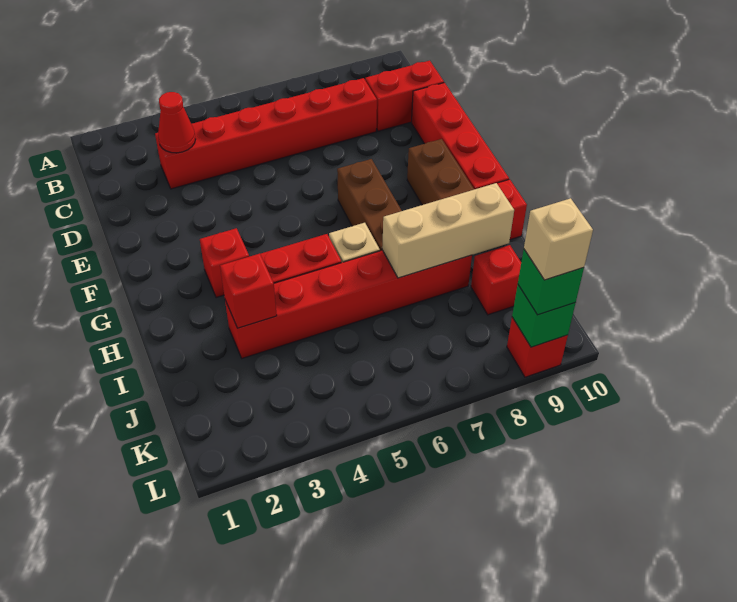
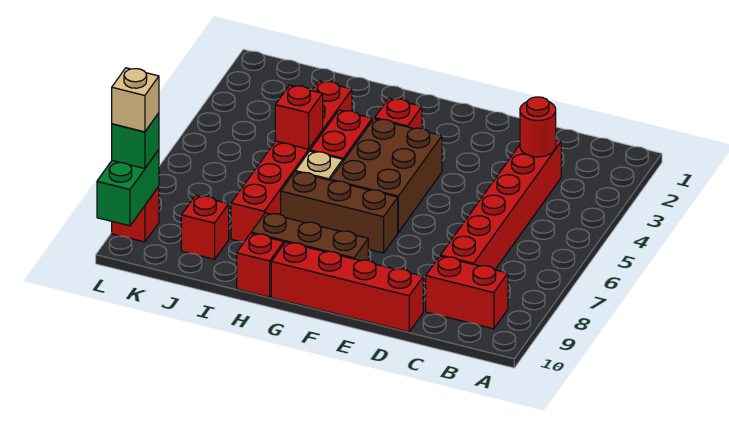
red cone C3 level 2 -> red round brick C3 level 2
red brick C9:C10 level 1 -> red brick B9:C9 level 1
none -> brown brick F4:G6 level 1
red brick I3 level 2 -> red brick I5 level 2
tan brick I7:I9 level 2 -> none
green brick L9 level 2 -> green brick L9:L10 level 2

